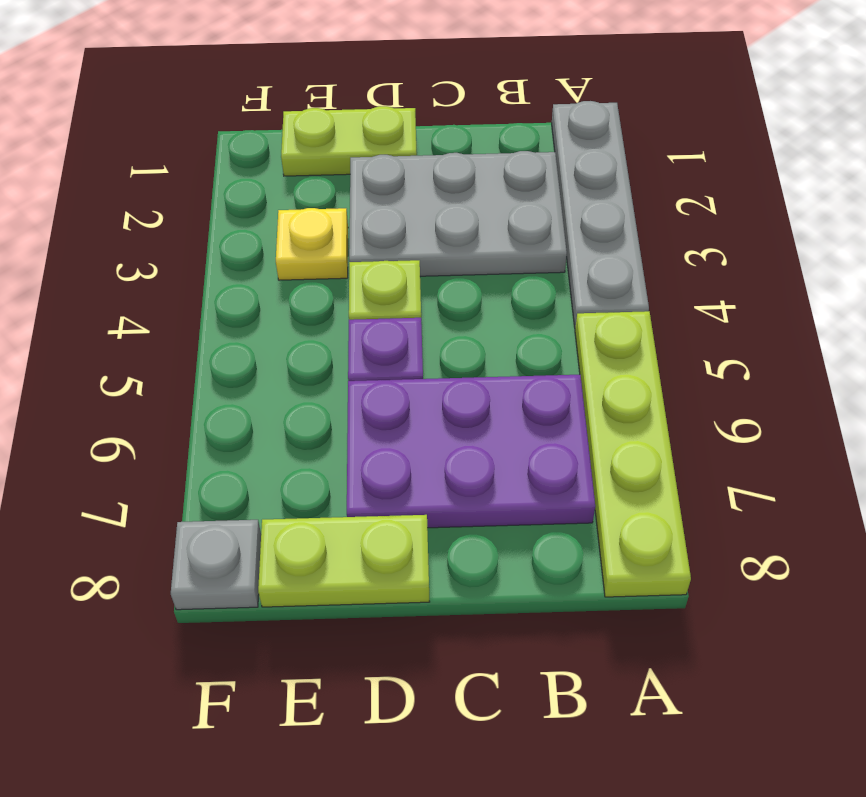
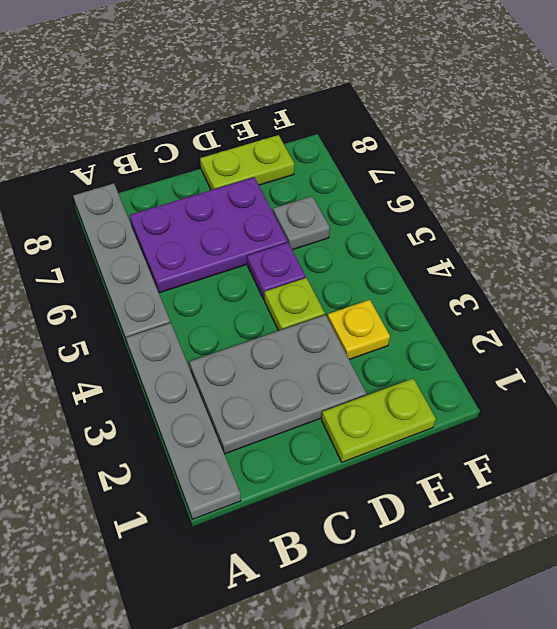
lime plate A5:A8 level 1 -> grey plate A5:A8 level 1
grey plate F8 level 1 -> grey plate E6 level 1

